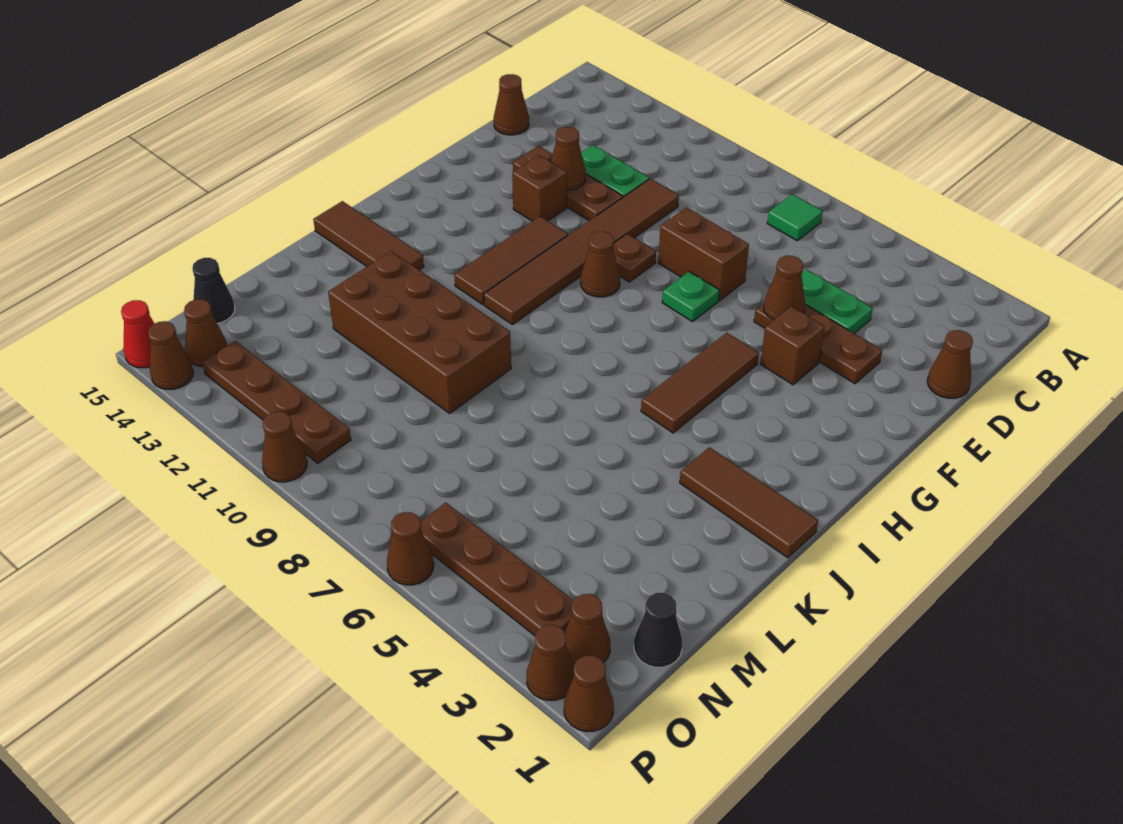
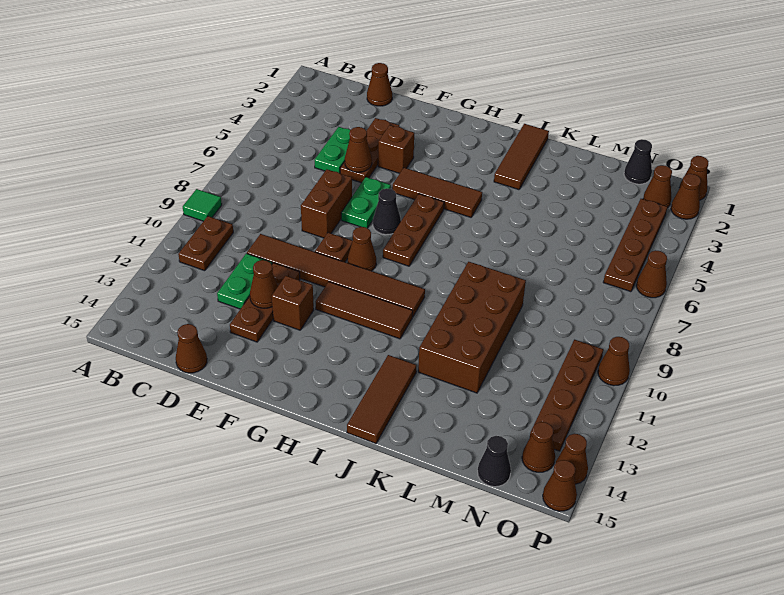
green tile B7 level 1 -> green tile A9 level 1
none -> brown plate B10:B11 level 1
green plate F7 level 1 -> green plate F6:F7 level 1
none -> black cone G7 level 1
none -> brown plate H6:H8 level 1
red cone P15 level 1 -> brown cone P15 level 1

